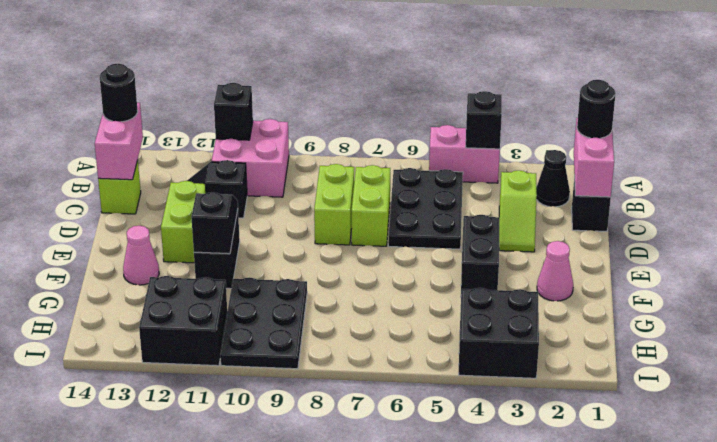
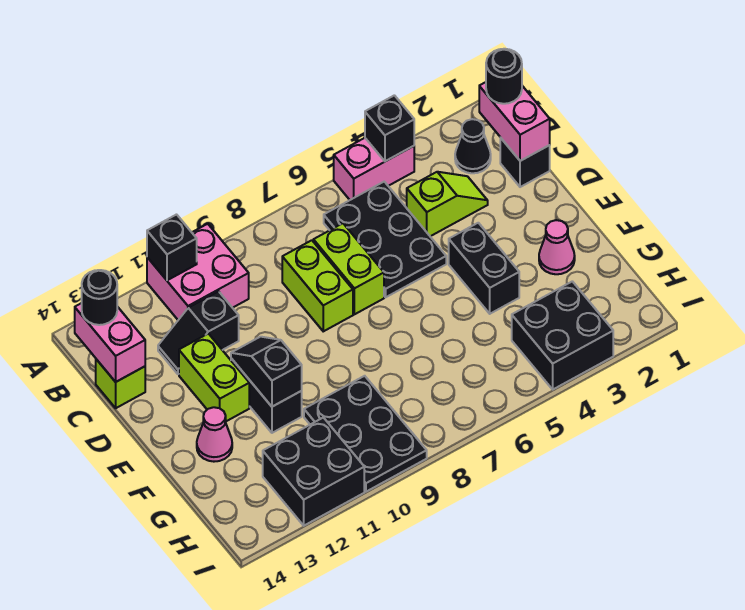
lime slope C3:D3 level 1 top C -> lime slope C3:C4 level 1 top 4

